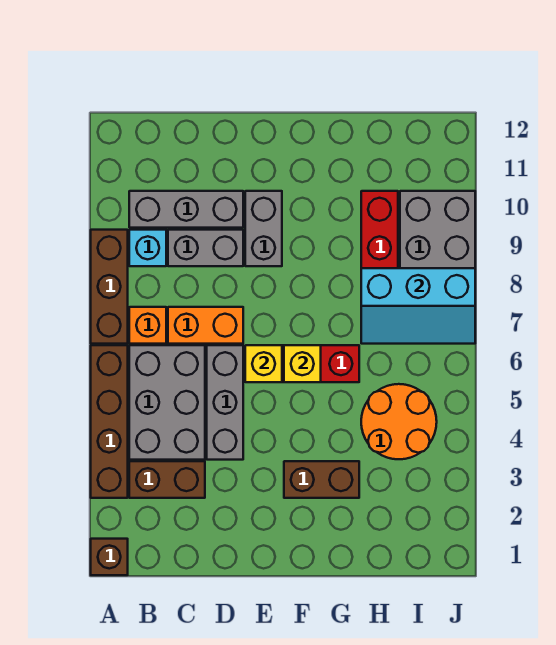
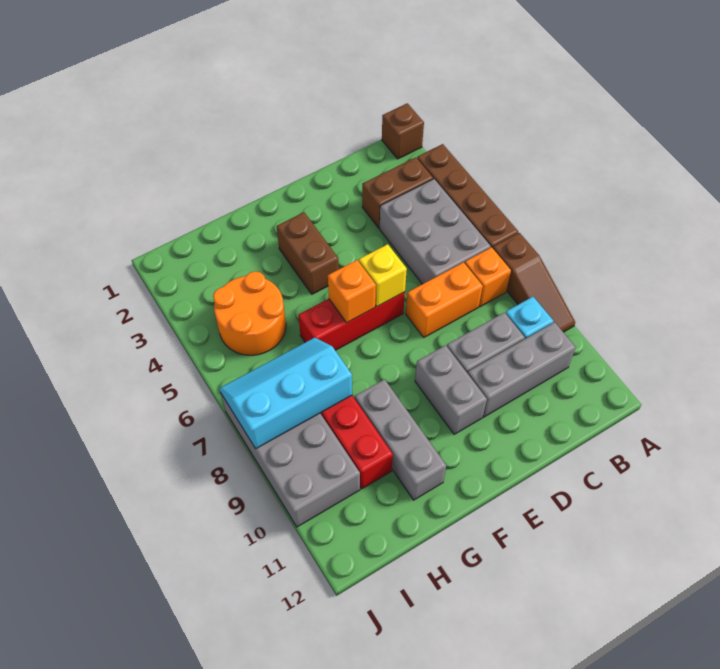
brown brick A7:A9 level 1 -> brown slope A7:A9 level 1 top 7
grey brick D4:D6 level 1 -> grey brick G9:G11 level 1
brown brick F3:G3 level 1 -> brown brick F3:F4 level 1
yellow brick F6 level 2 -> orange brick F6 level 2

